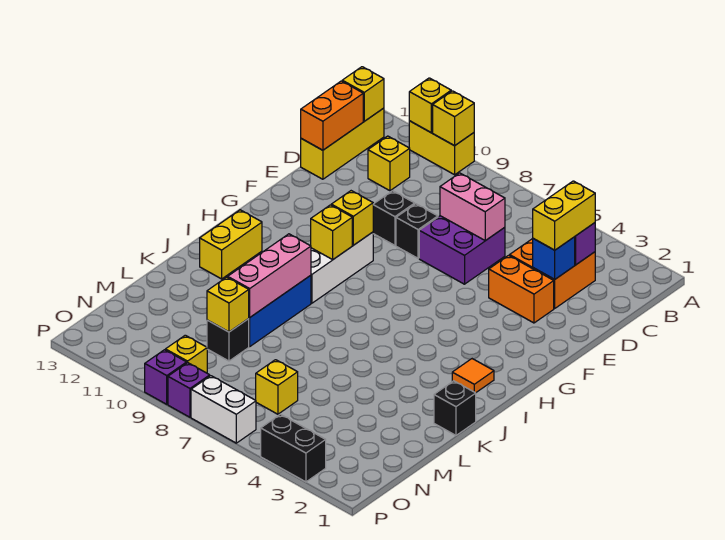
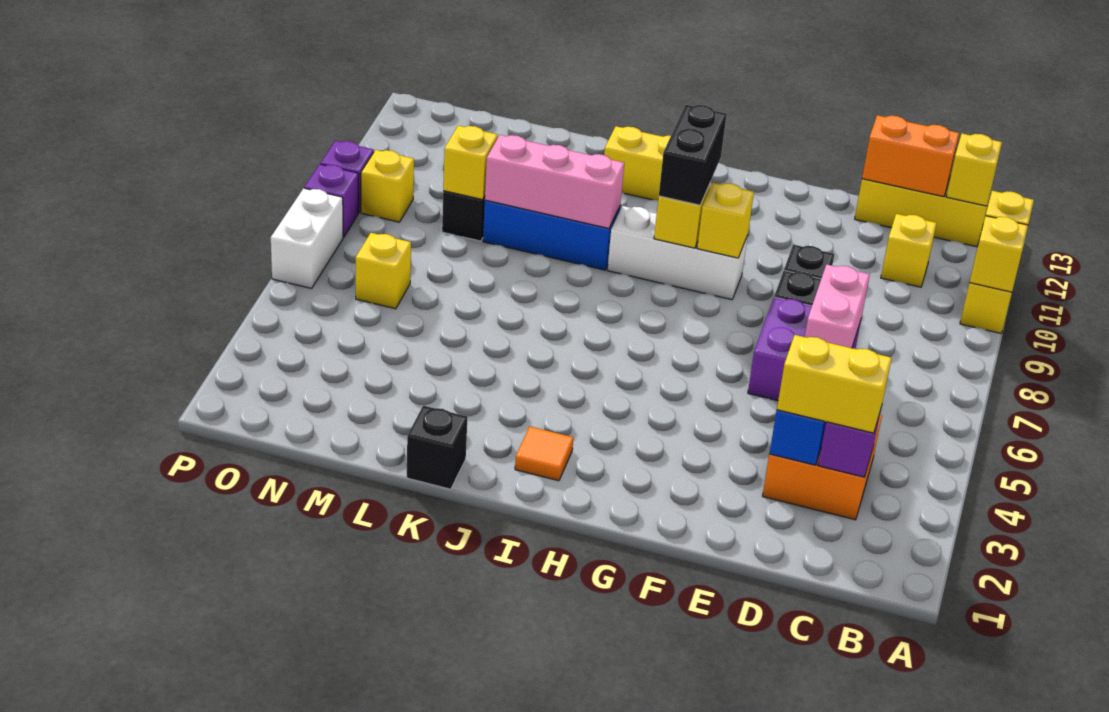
orange brick E3:E4 level 1 -> none
black brick P3:P4 level 1 -> black brick H9:H10 level 3

